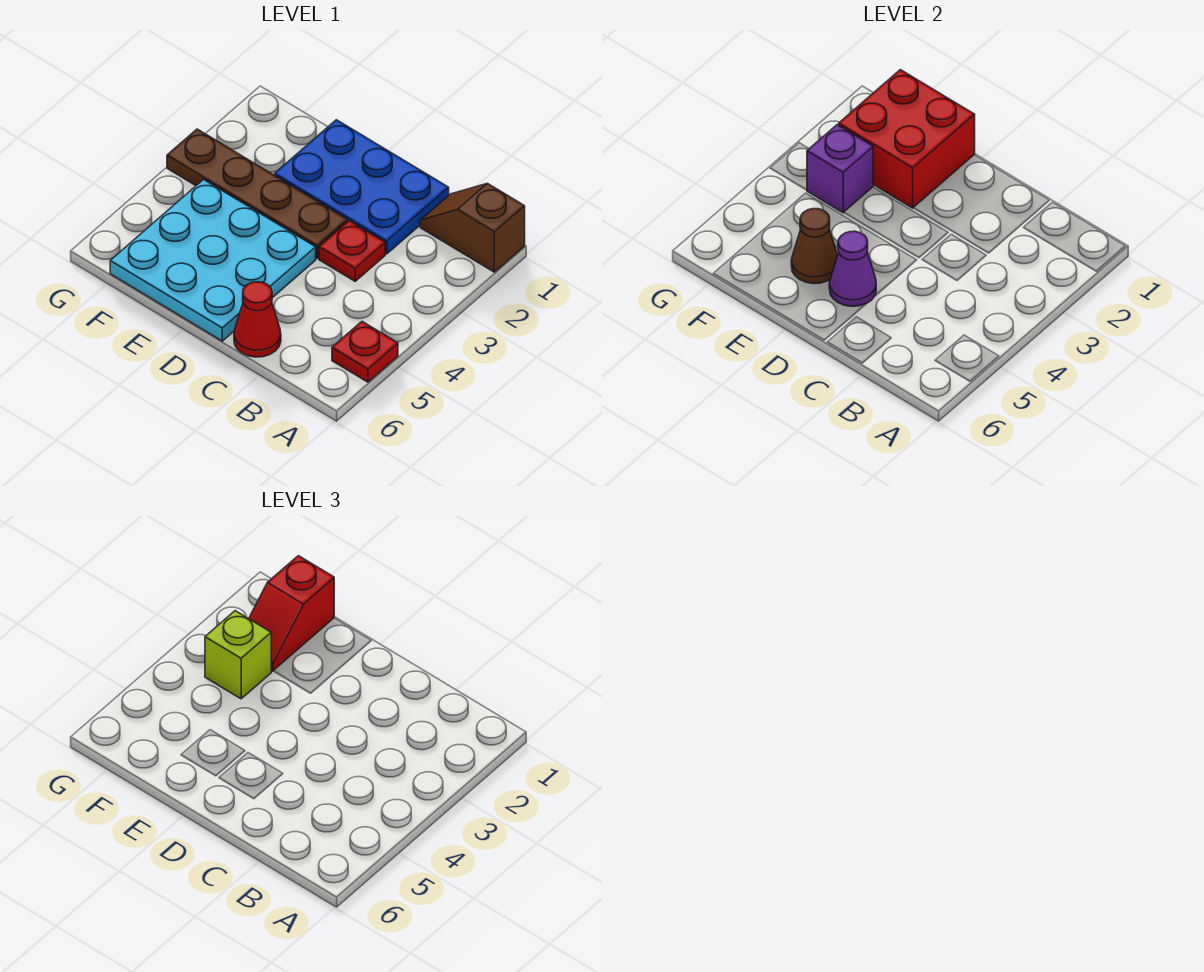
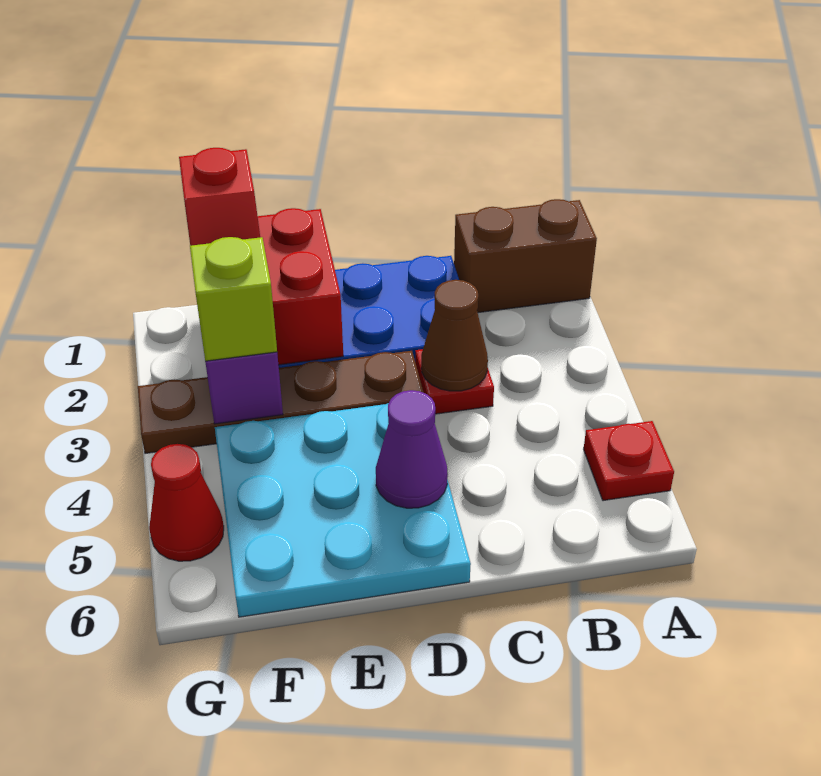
brown slope A1:B1 level 1 top A -> brown brick A1:B1 level 1
red cone C6 level 1 -> red cone G5 level 1
brown cone E5 level 2 -> brown cone C3 level 2

